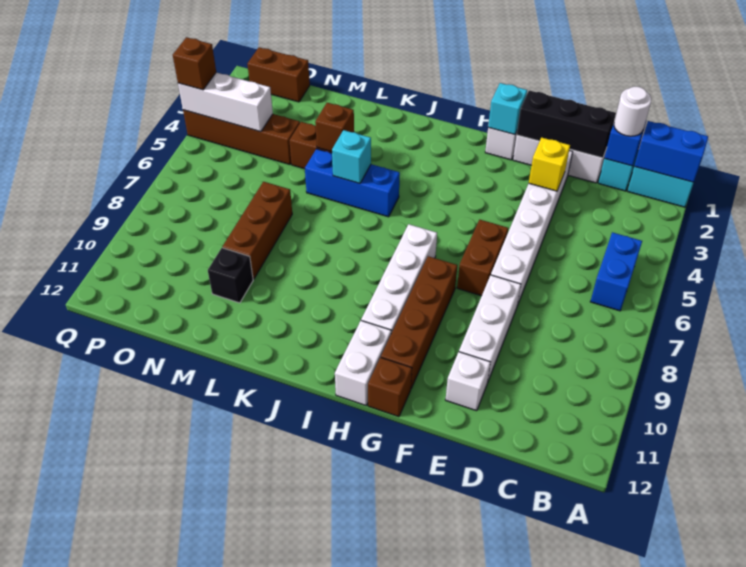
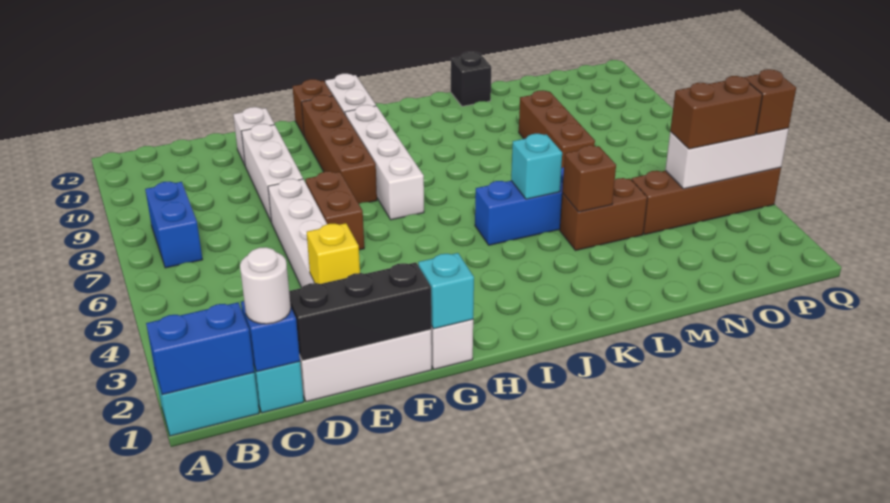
blue brick B5:B6 level 1 -> blue brick B7:B8 level 1
black brick M10 level 1 -> black brick L12 level 1
brown brick O1:P1 level 1 -> brown brick O4:P4 level 3

